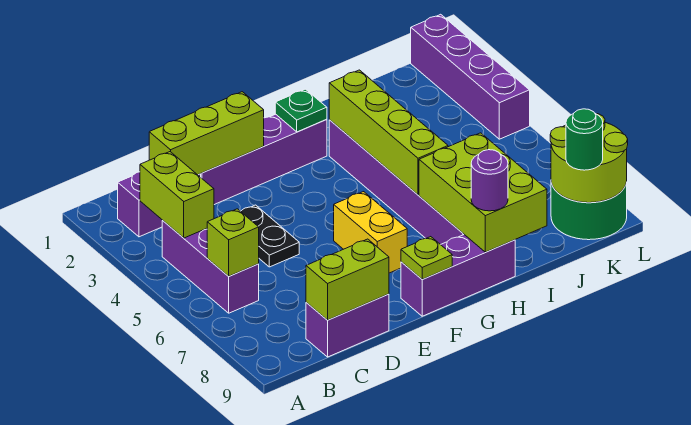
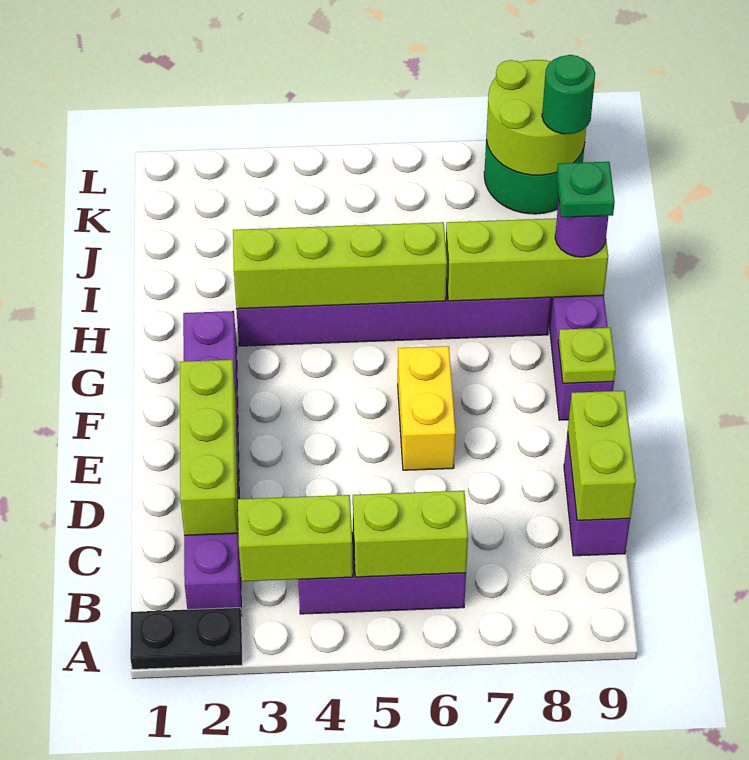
lime brick B6 level 2 -> lime brick B5:B6 level 2
black plate D4:D5 level 1 -> black plate A1:A2 level 1
yellow brick F6:F7 level 1 -> yellow brick E6:F6 level 1
green plate G2 level 2 -> green plate H9 level 4
lime brick H7:I9 level 2 -> lime brick H7:H9 level 2
purple brick L1:L4 level 1 -> none

